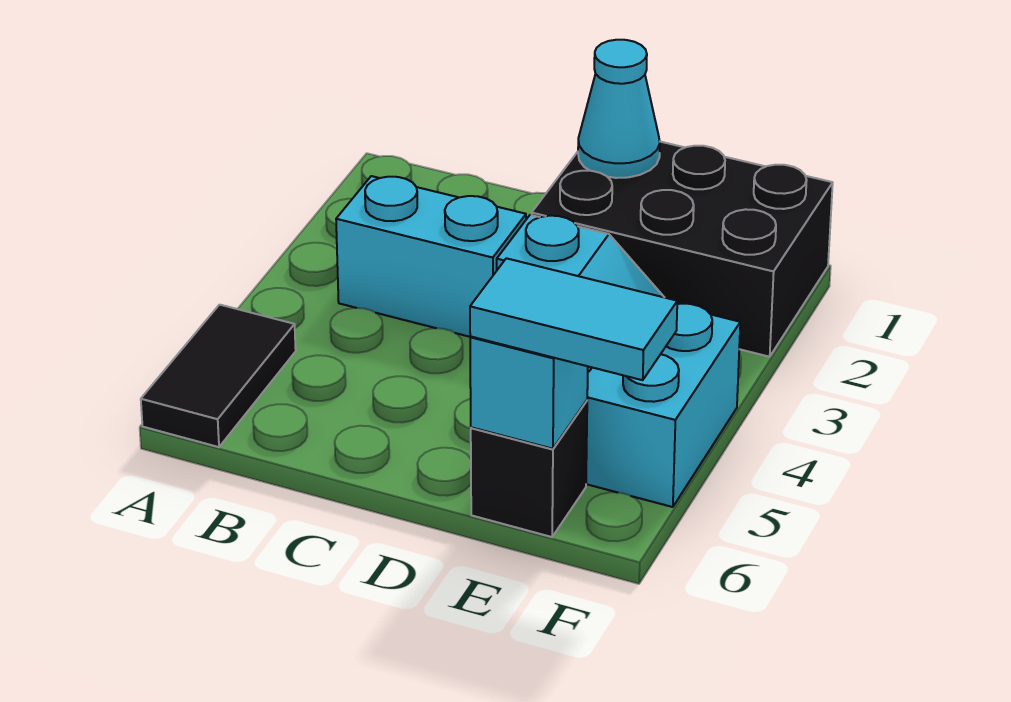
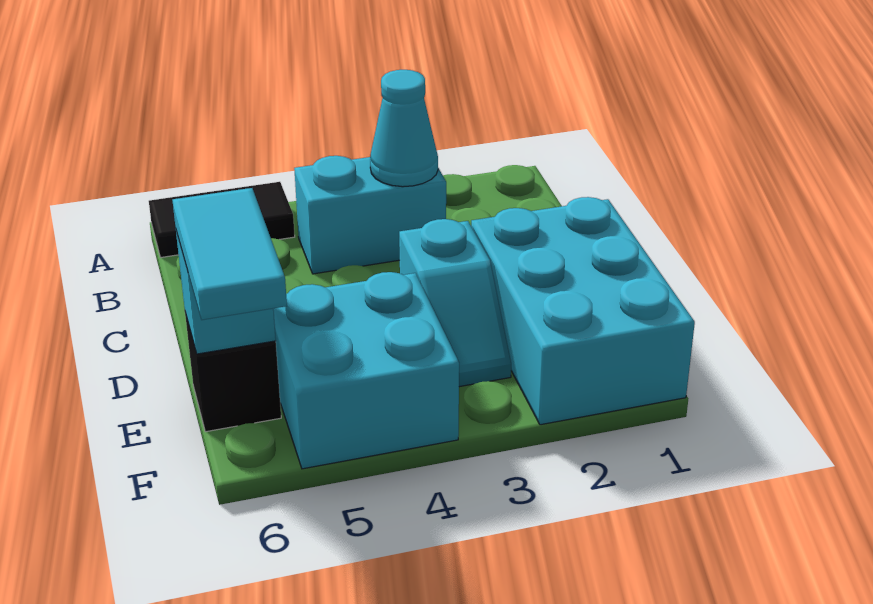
cyan brick B3:C3 level 1 -> cyan brick B3:B4 level 1
black brick D1:F2 level 1 -> cyan brick D1:F2 level 1
cyan cone D1 level 2 -> cyan cone B3 level 2

